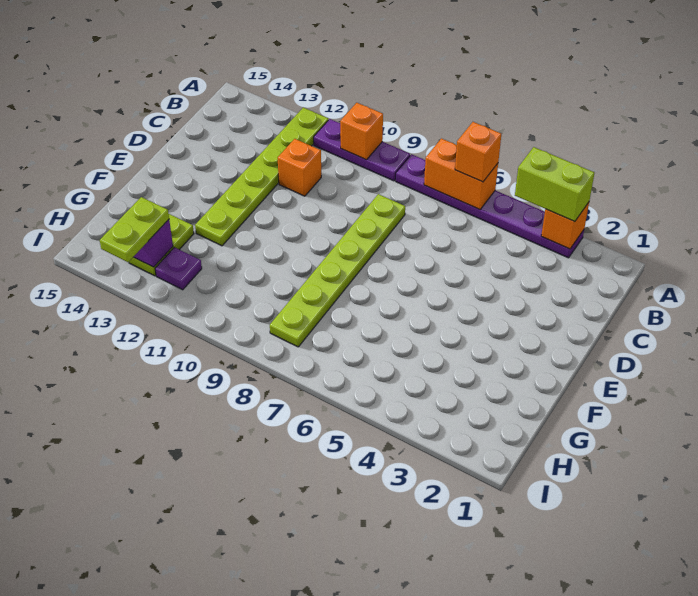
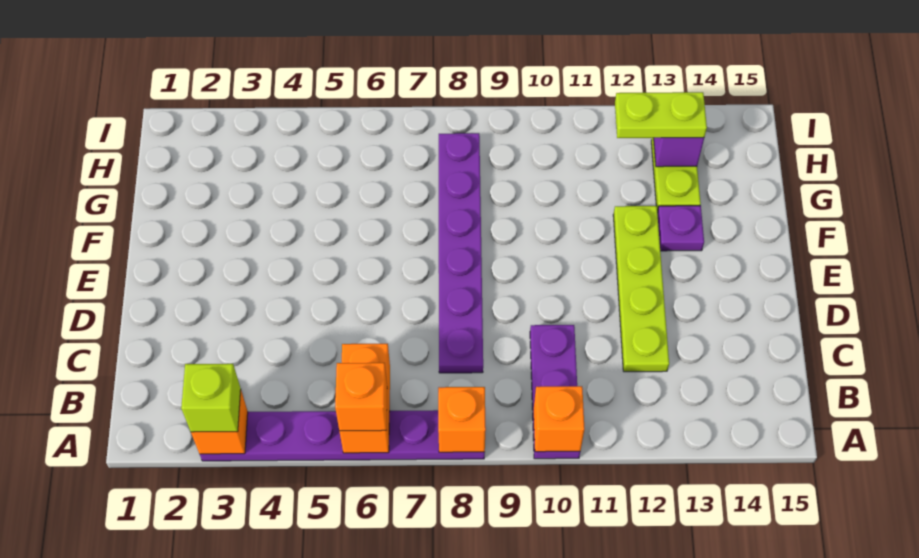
lime brick A3:A4 level 3 -> lime brick A3 level 3
orange brick A6:A7 level 2 -> orange brick A6:B6 level 2
purple plate A9:A11 level 1 -> purple plate A10:C10 level 1
lime plate A12:F12 level 1 -> lime plate C12:F12 level 1
lime plate C8:H8 level 1 -> purple plate C8:H8 level 1
orange brick C11 level 1 -> orange brick A8 level 2
purple plate H12 level 1 -> purple plate F13 level 1
lime plate H13:I13 level 3 -> lime plate H12:H13 level 3

